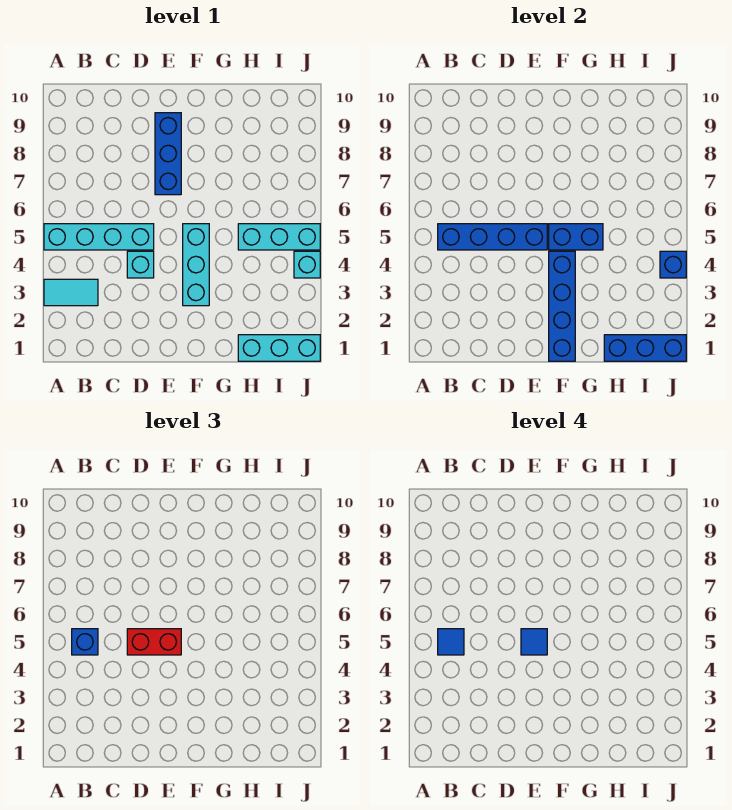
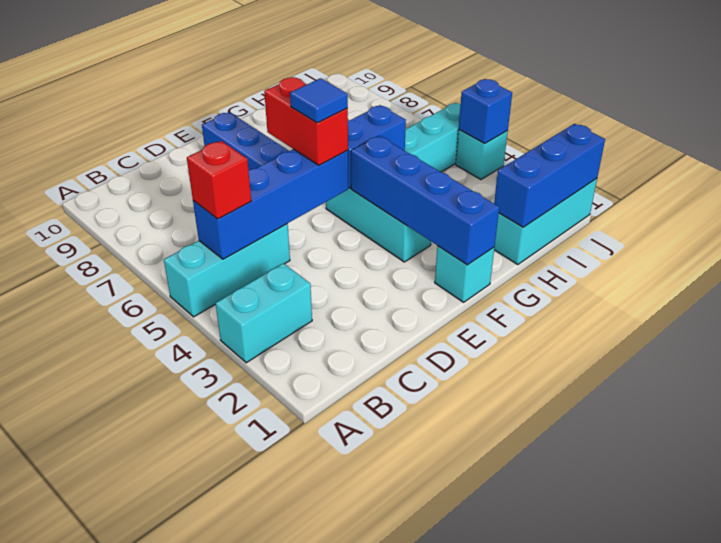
cyan tile A3:B3 level 1 -> cyan brick A3:B3 level 1
cyan brick A5:D5 level 1 -> cyan brick A5:C5 level 1
blue brick B5 level 3 -> red brick B5 level 3
blue tile B5 level 4 -> none
cyan brick D4 level 1 -> cyan brick F1 level 1
red brick D5:E5 level 3 -> red brick E5:E6 level 3

